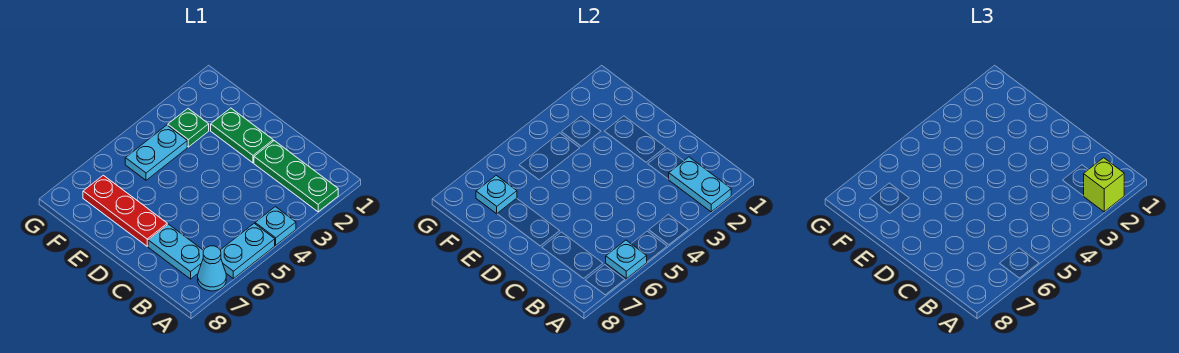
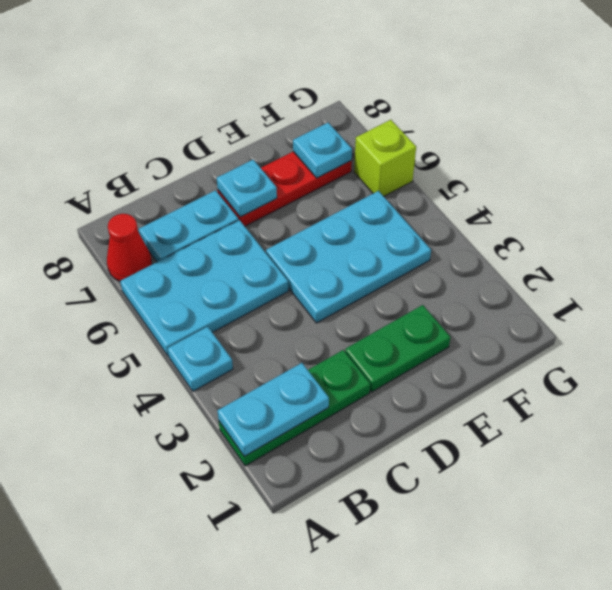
lime brick A2 level 3 -> lime brick G6 level 1
cyan plate A5:A6 level 1 -> cyan plate A5:C6 level 1
cyan plate A6 level 2 -> cyan plate D7 level 2
cyan cone A7 level 1 -> red cone A7 level 1
green plate F3 level 1 -> none
cyan plate F4:F5 level 1 -> cyan plate D4:F5 level 1

